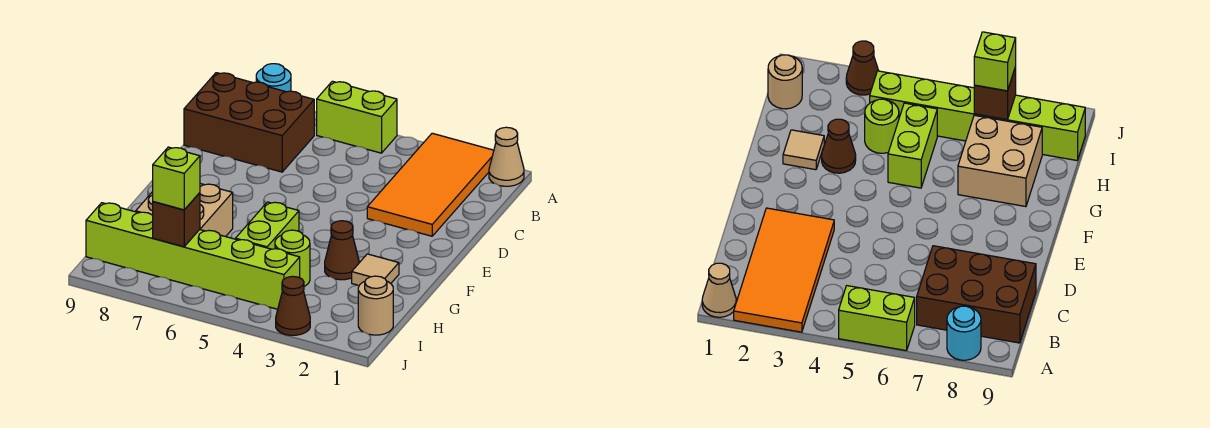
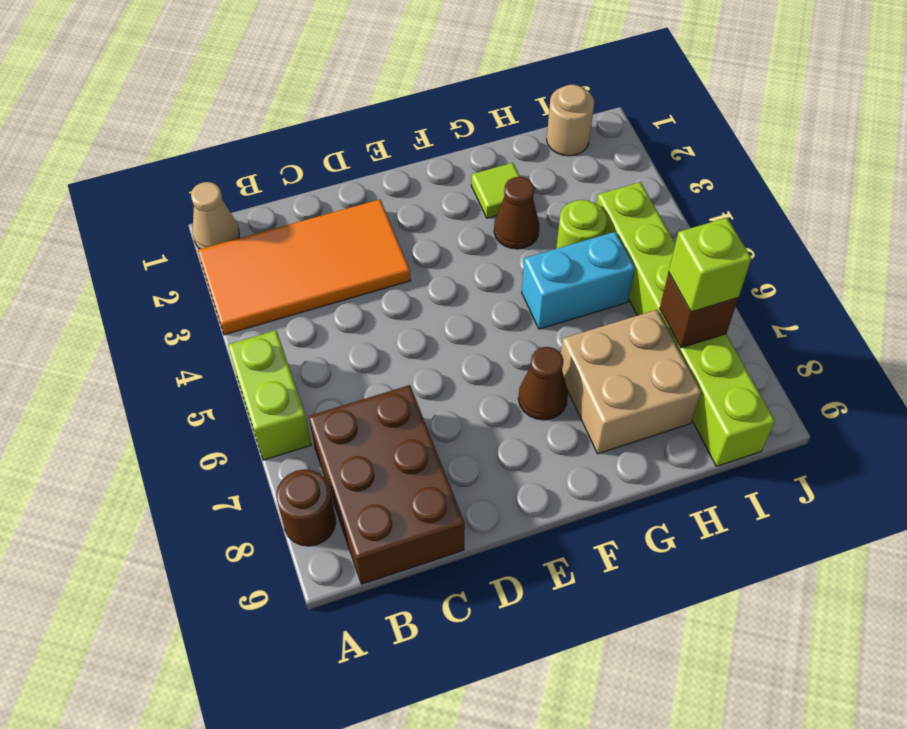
cyan round brick A8 level 1 -> brown round brick A8 level 1
tan tile G2 level 1 -> lime tile G2 level 1
lime brick G5:H5 level 1 -> cyan brick G5:H5 level 1
brown cone J3 level 1 -> brown cone F7 level 1

